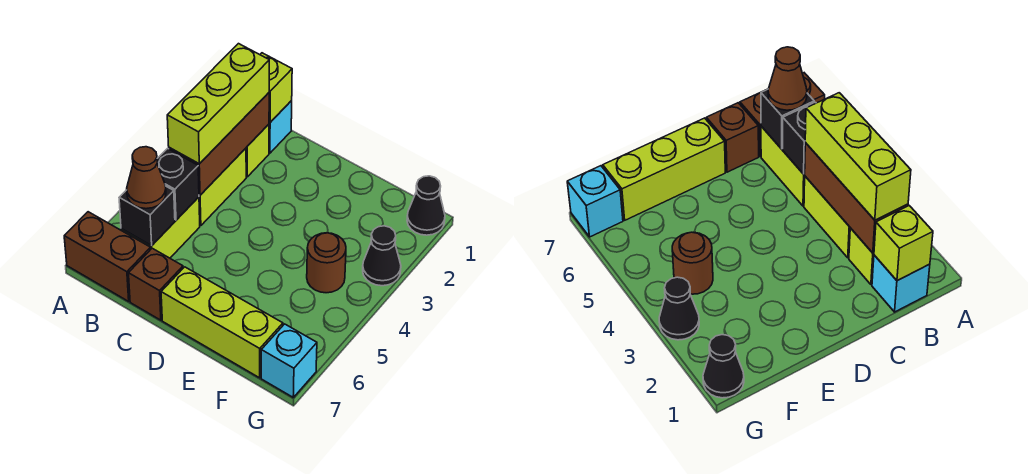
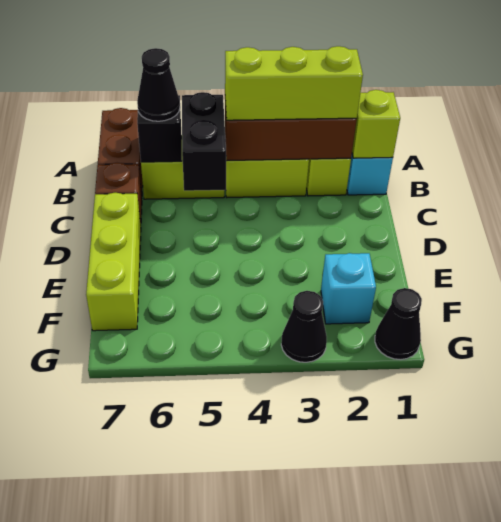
black brick B5 level 2 -> black brick B5:C5 level 2
brown cone B6 level 3 -> black cone B6 level 3
brown round brick F4 level 1 -> none
cyan brick G7 level 1 -> cyan brick F2 level 1

